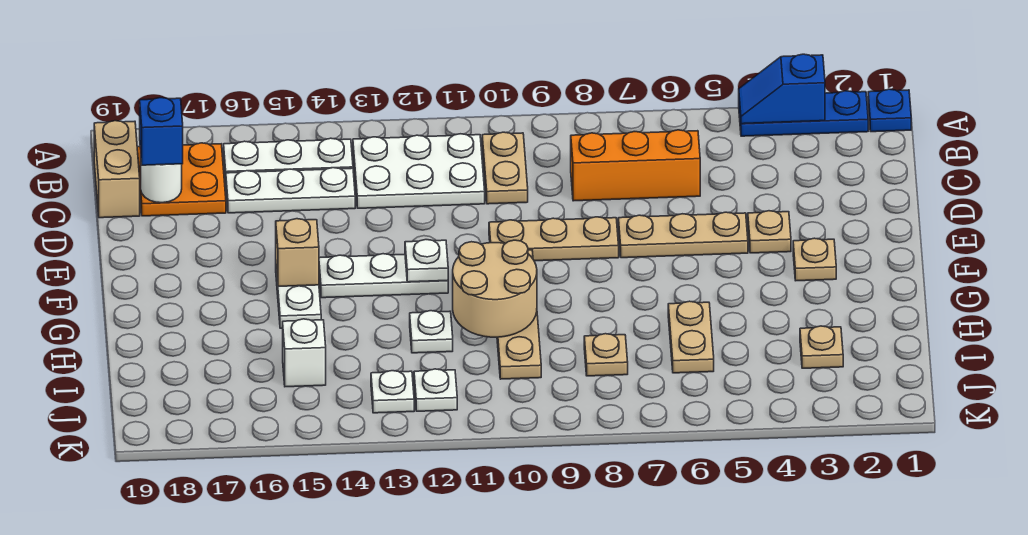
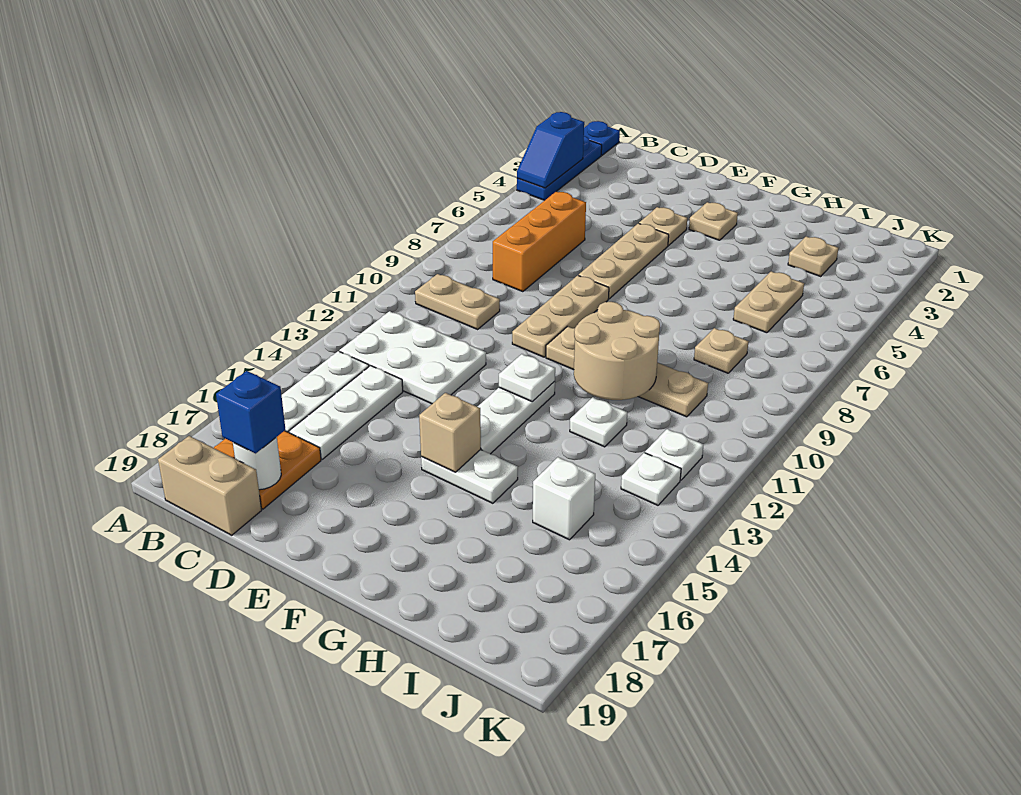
white plate B11:C13 level 1 -> white plate B12:D13 level 1
tan plate H6:I6 level 1 -> tan plate I5:I6 level 1

